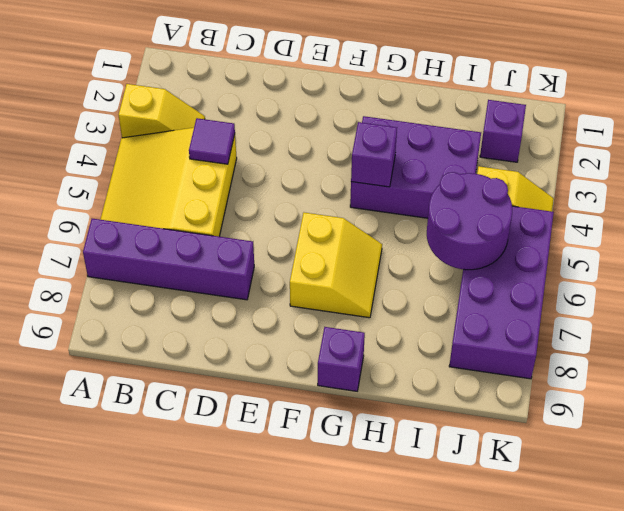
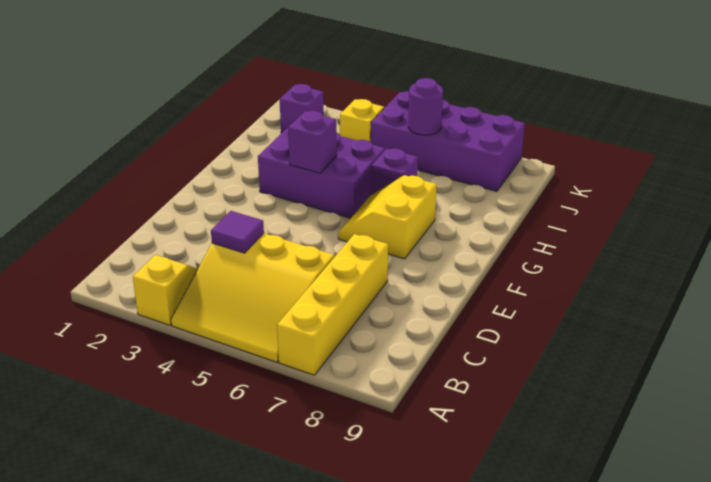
purple brick A7:D7 level 1 -> yellow brick A7:D7 level 1
yellow slope F6:G7 level 1 top F -> yellow slope F6:G7 level 1 top 7
purple brick G3:I4 level 1 -> purple brick G3:H5 level 1
purple brick G9 level 1 -> purple brick H6 level 1
purple round brick I5:J6 level 2 -> purple round brick J6 level 2

